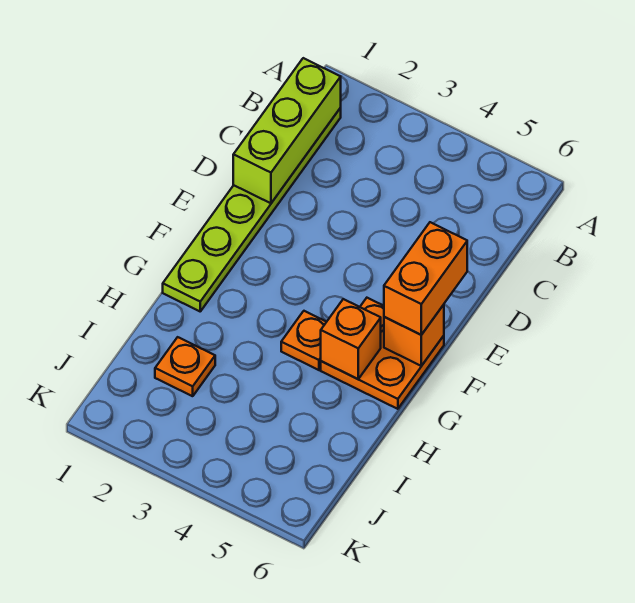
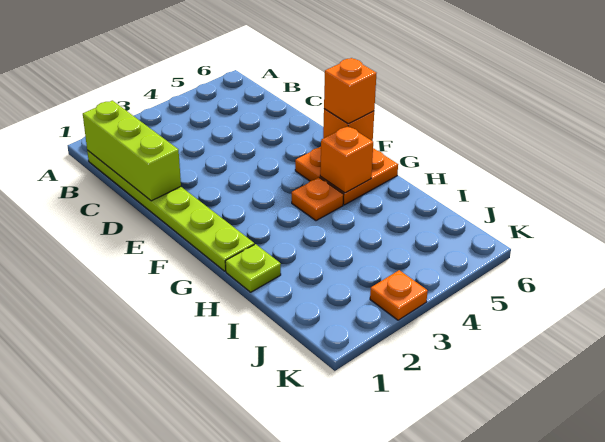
orange brick E6:F6 level 3 -> orange brick F6 level 3
none -> lime plate H1 level 1
orange plate I2 level 1 -> orange plate K3 level 1

